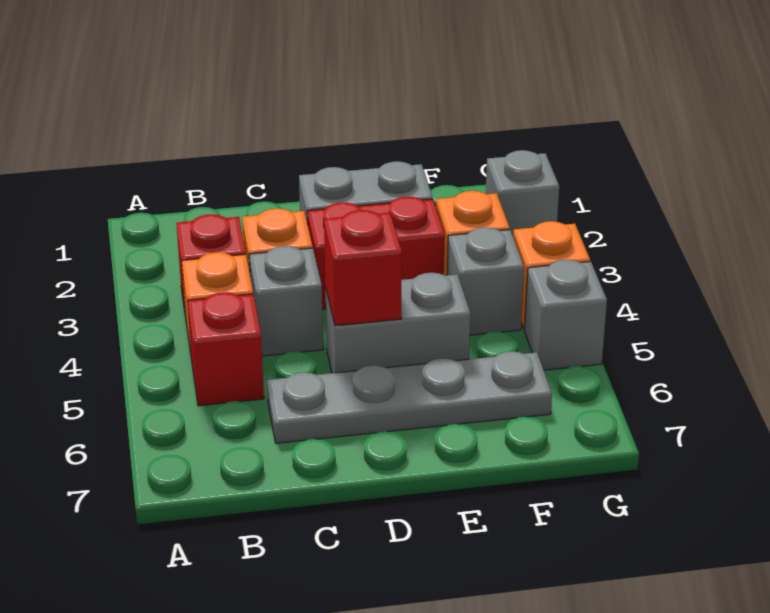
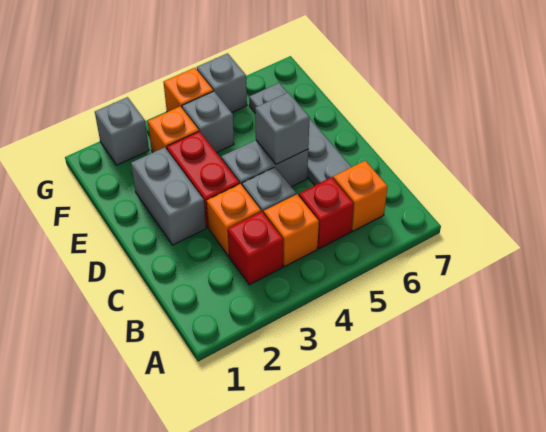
none -> orange brick B6 level 1
grey brick D5:E5 level 1 -> grey brick D4:D5 level 1
red brick D5 level 2 -> grey brick D5 level 2

